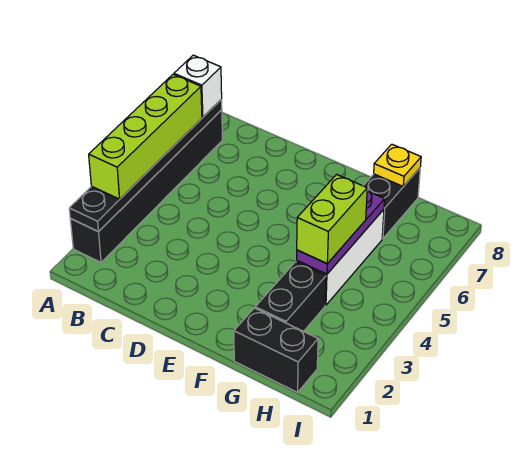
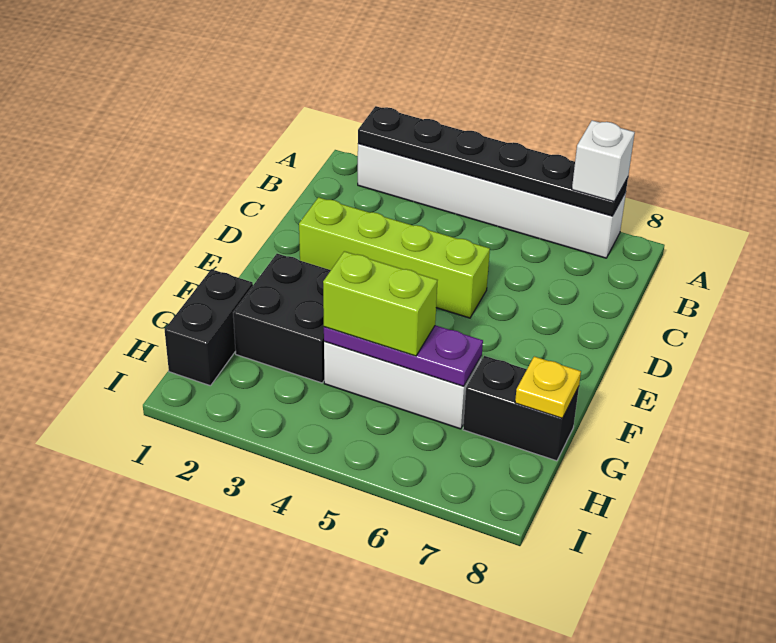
black brick A2:A7 level 1 -> white brick A2:A7 level 1
lime brick A3:A6 level 3 -> lime brick D2:D5 level 1
black brick G2:G3 level 1 -> black brick F2:G3 level 1

